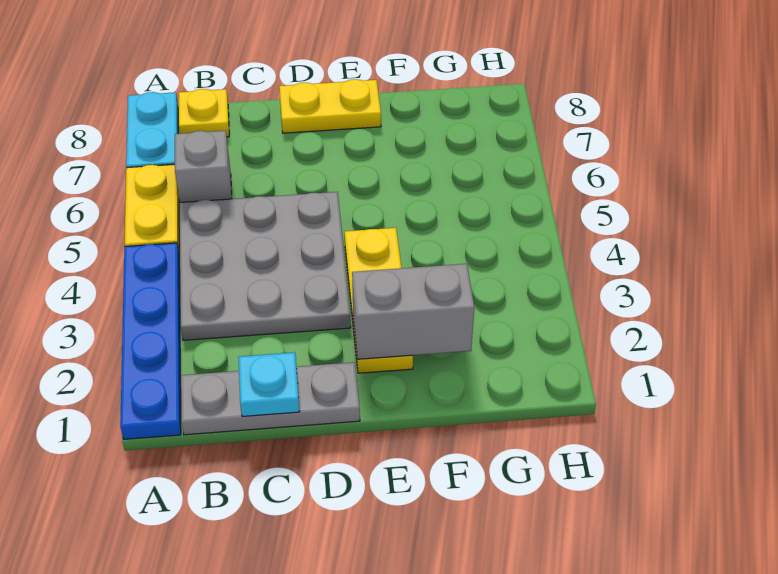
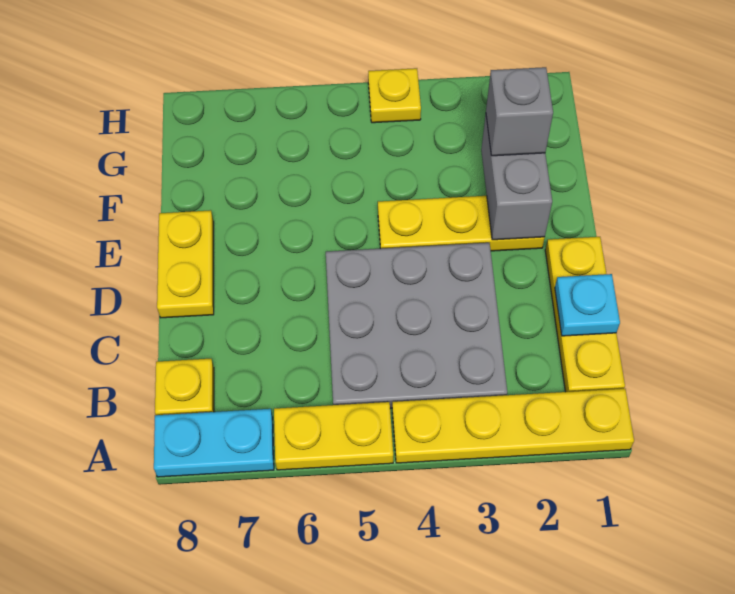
blue plate A1:A4 level 1 -> yellow plate A1:A4 level 1
grey plate B1:D1 level 1 -> yellow plate B1:D1 level 1
grey brick B6 level 1 -> grey brick F2 level 3
none -> yellow plate H4 level 1

